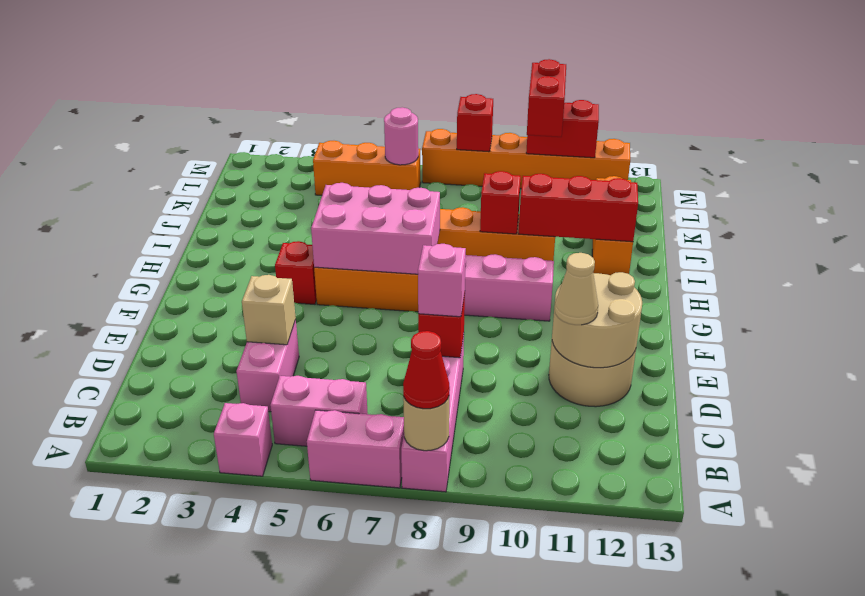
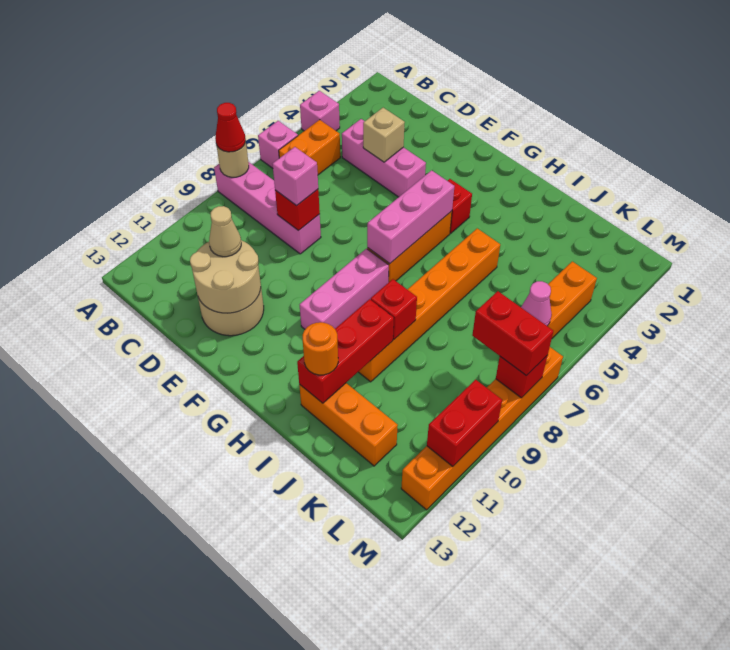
pink brick A6:A7 level 1 -> pink brick A6 level 1
pink brick B5:B6 level 1 -> orange brick B5:B6 level 1
pink brick C4:D4 level 1 -> pink brick C4:E4 level 1
pink brick G5:H7 level 2 -> pink brick G5:G7 level 2
none -> orange round brick I12 level 3
pink round brick L6 level 2 -> pink cone L6 level 2
red brick L10:M10 level 3 -> red brick L8:M8 level 3

